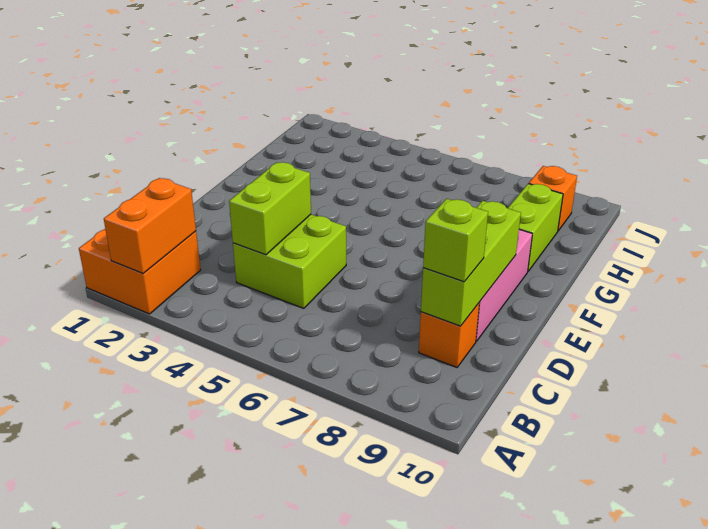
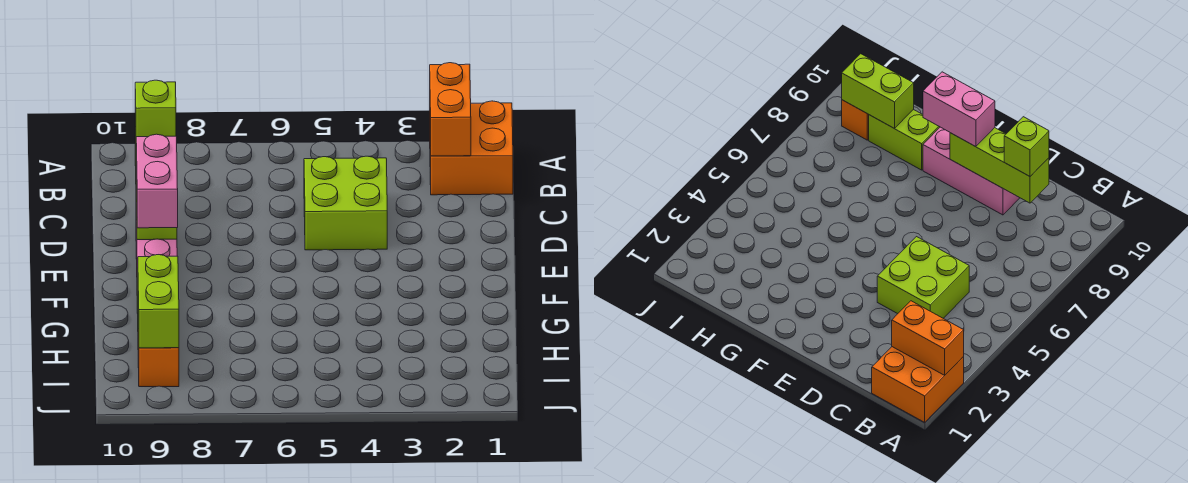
lime brick C4:D4 level 2 -> lime brick H9:I9 level 2
orange brick C9 level 1 -> none
none -> pink brick E9:F9 level 3

